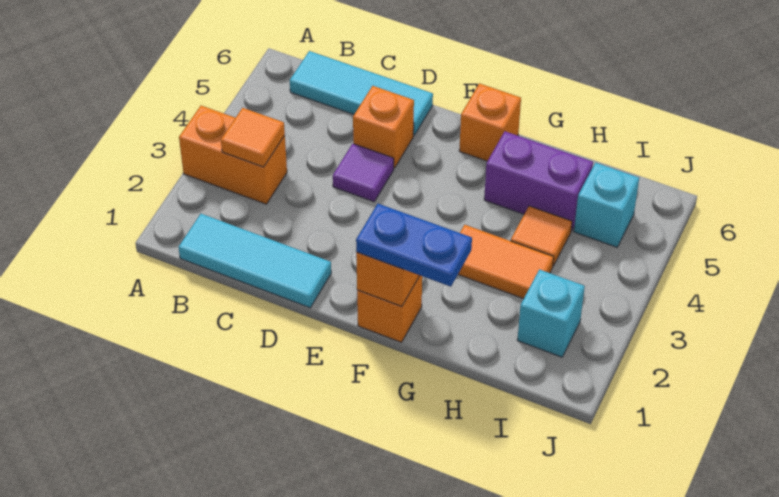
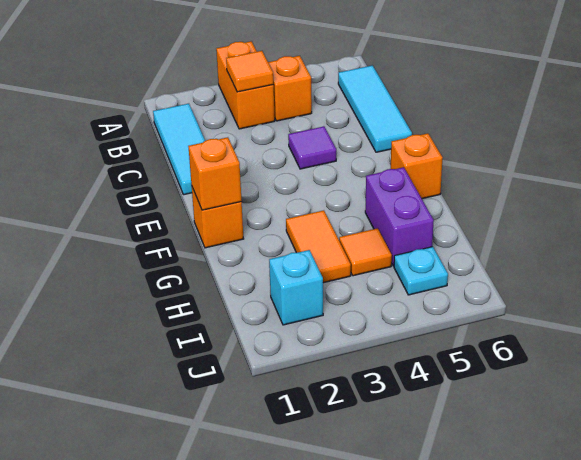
orange brick D5 level 1 -> orange brick B4 level 1
blue plate F1:G1 level 3 -> none
cyan brick I5 level 1 -> cyan plate I5 level 1

